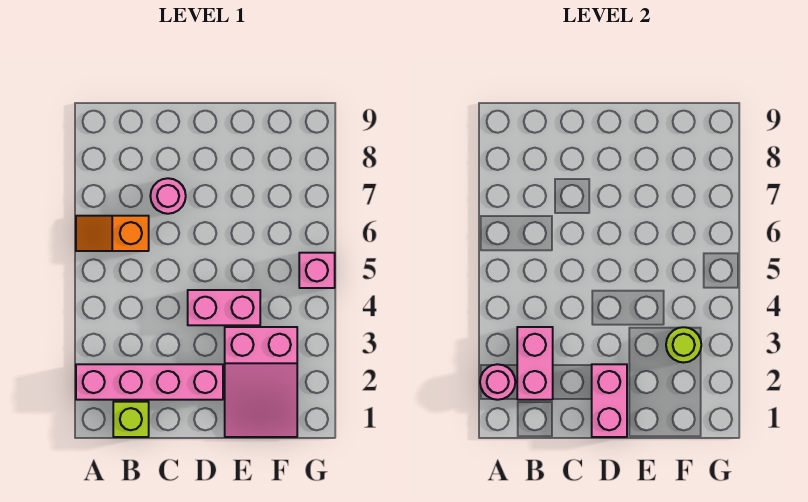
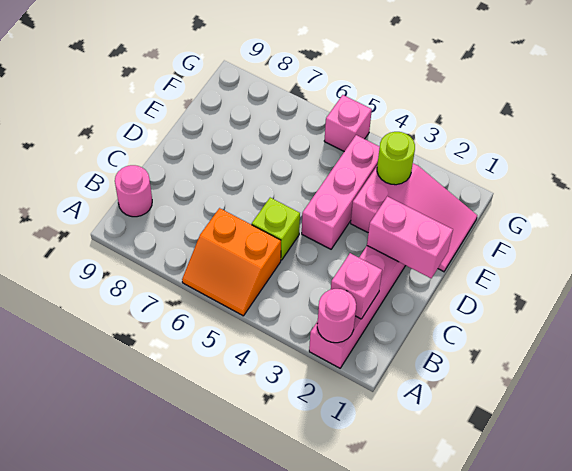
orange slope A6:B6 level 1 top B -> orange slope A5:B6 level 1 top B
lime brick B1 level 1 -> lime brick C5 level 1
pink brick B2:B3 level 2 -> pink brick B2 level 2
pink round brick C7 level 1 -> pink round brick B9 level 1
pink brick D4:E4 level 1 -> pink brick D4:F4 level 1

